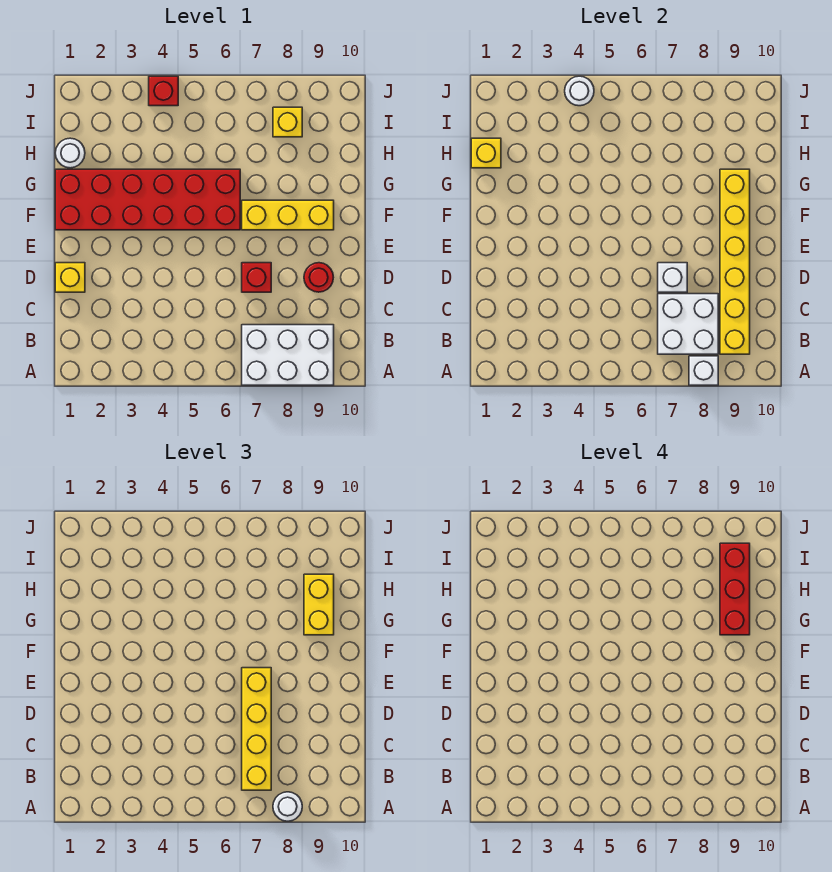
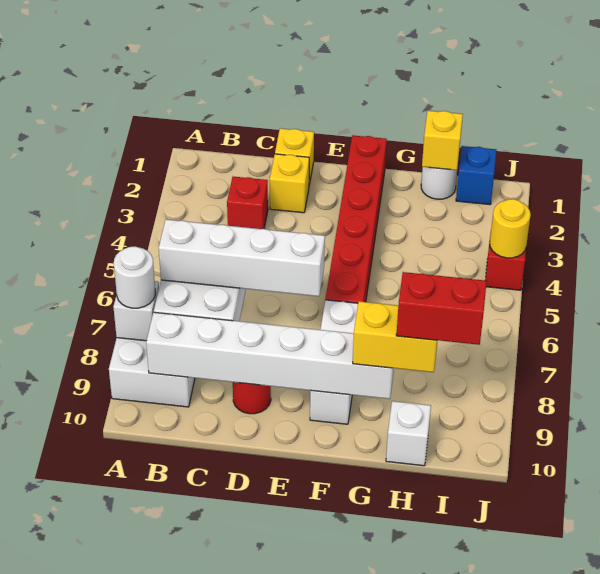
yellow brick B7:E7 level 3 -> white brick B7:E7 level 3
yellow brick B9:G9 level 2 -> white brick B9:G9 level 2
red brick D7 level 1 -> red brick C3 level 1
white brick D7 level 2 -> white brick H10 level 1
red brick F1:G6 level 1 -> red brick F1:F6 level 1
yellow brick F7:F9 level 1 -> white brick F7:F9 level 1
red brick G9:I9 level 4 -> red brick H9:I9 level 4
none -> blue brick I1 level 1
yellow brick I8 level 1 -> yellow brick D2 level 1
white round brick J4 level 2 -> yellow round brick J4 level 2

